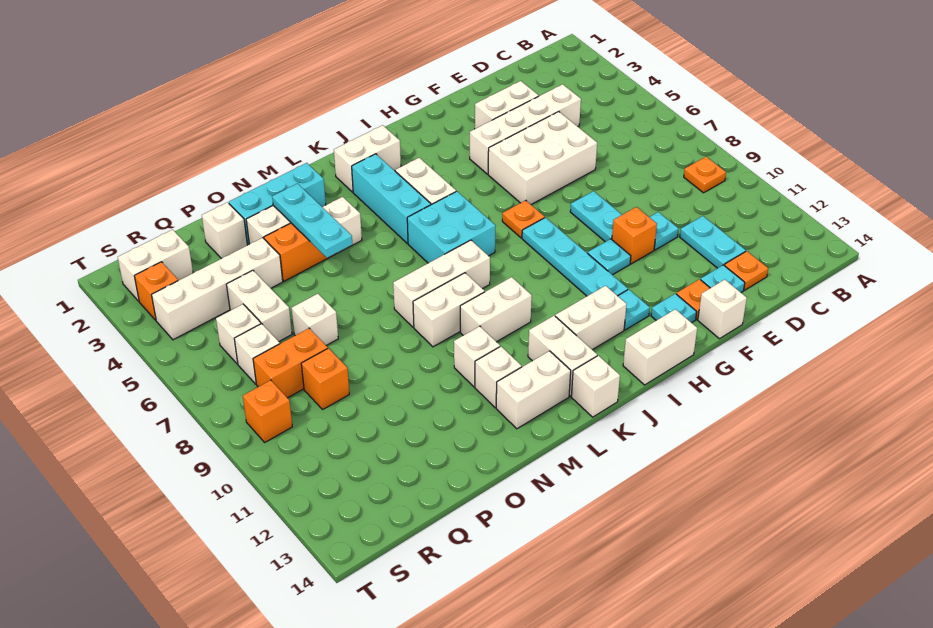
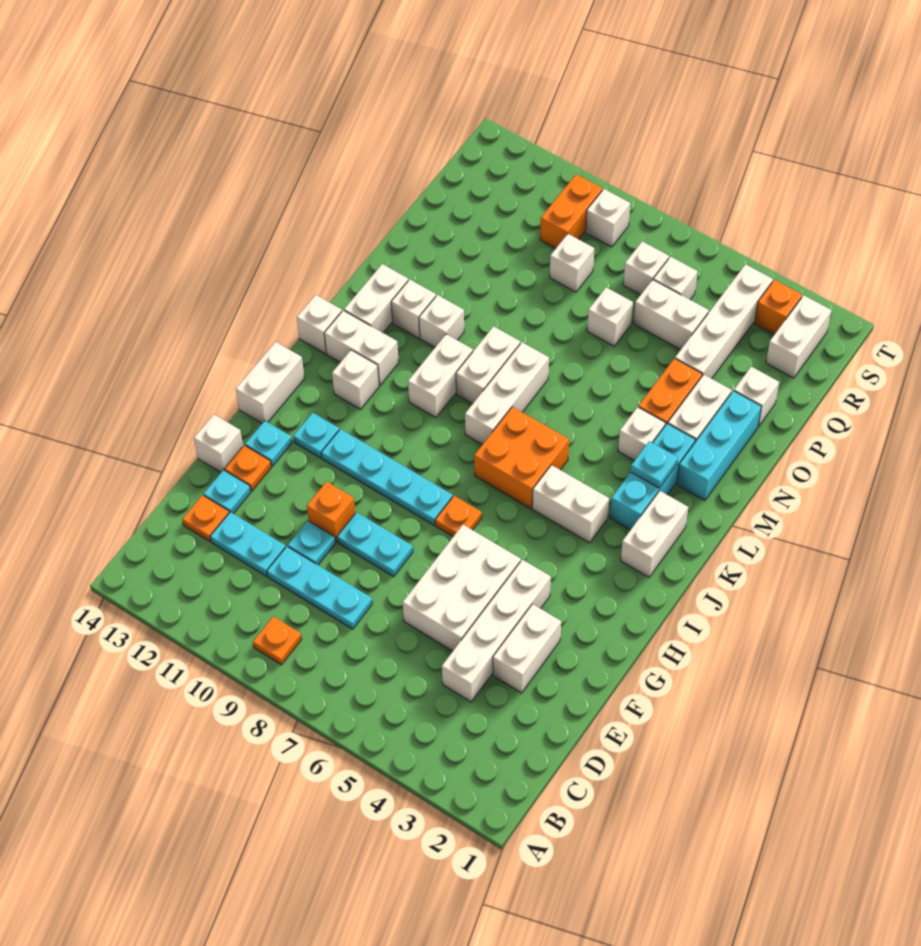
cyan plate G10 level 1 -> cyan plate L3 level 2
white brick I12:J12 level 1 -> white brick J12 level 1
cyan brick J6:K7 level 1 -> orange brick J6:K7 level 1
cyan brick K3:K5 level 1 -> cyan brick K3:M3 level 1
cyan plate N3:N5 level 2 -> cyan plate D8:D10 level 1
orange brick Q8:R8 level 1 -> orange brick R10:S10 level 1
orange brick Q9 level 1 -> white brick Q9 level 1
orange brick S9 level 1 -> white brick S9 level 1

